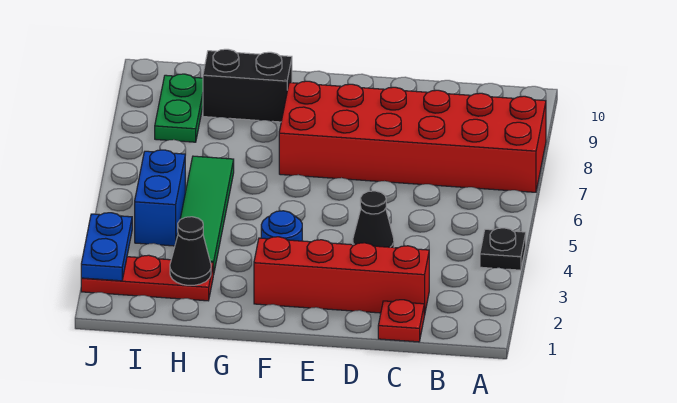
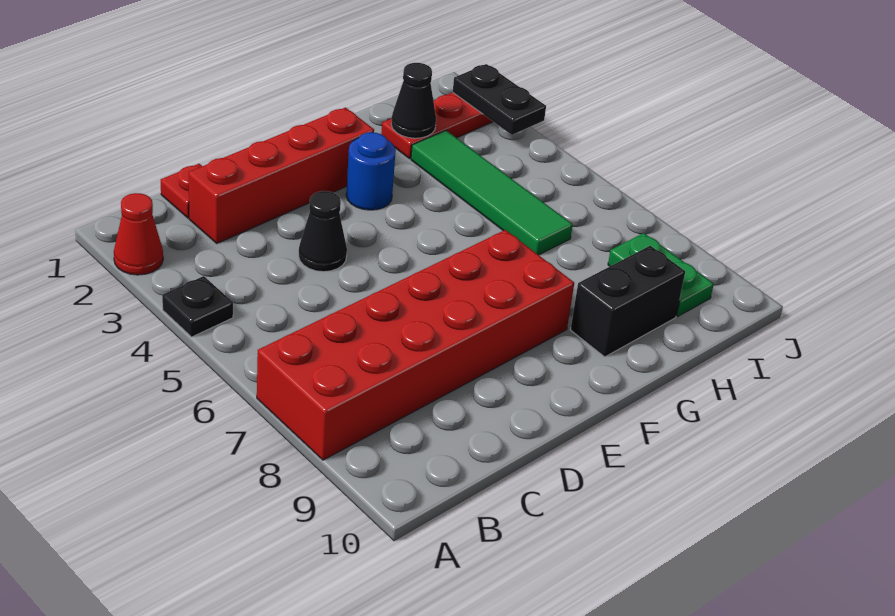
none -> red cone A2 level 1
blue brick I4:I5 level 1 -> none
blue plate J2:J3 level 2 -> black plate J2:J3 level 2

